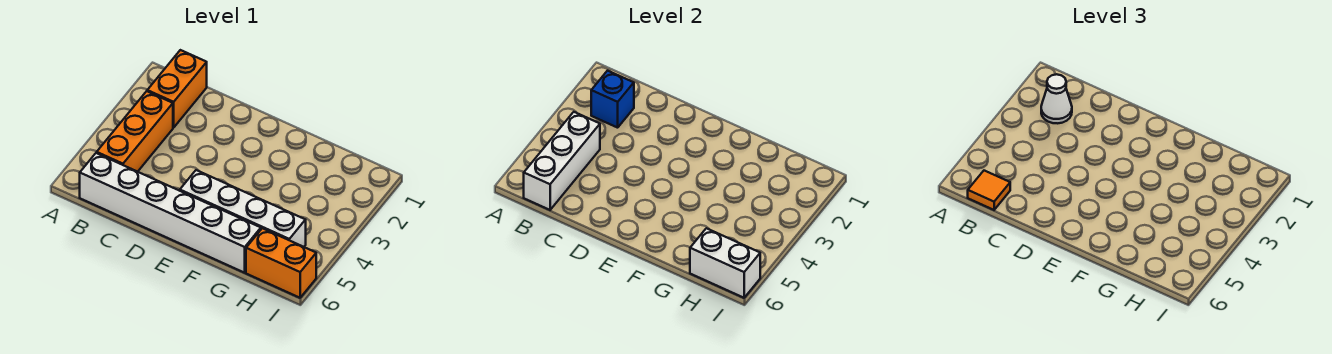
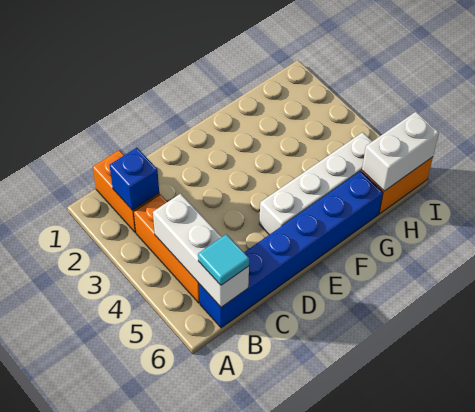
white cone B2 level 3 -> none
white brick B6:G6 level 1 -> blue brick B6:G6 level 1
orange tile B6 level 3 -> cyan tile B6 level 3

